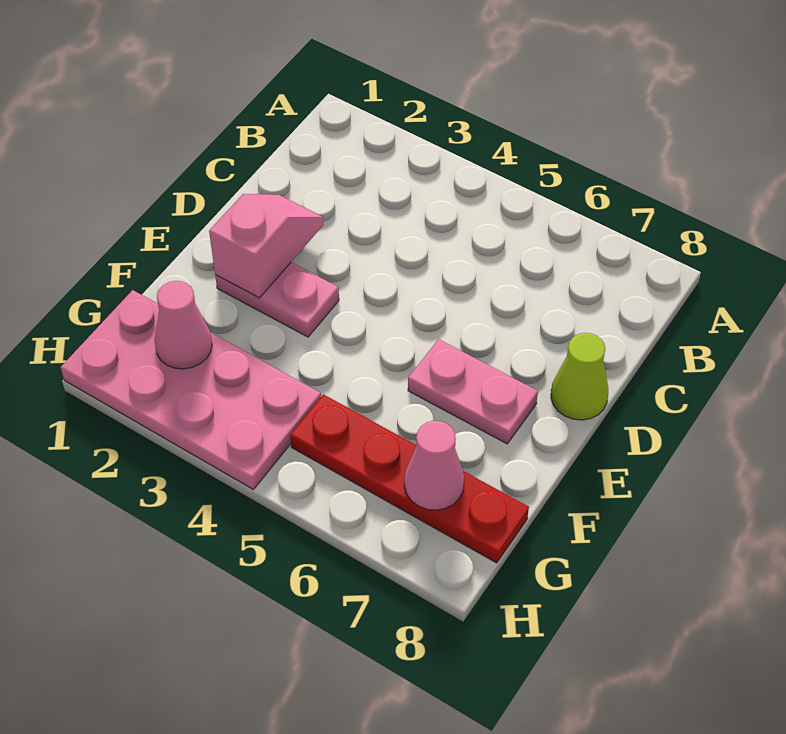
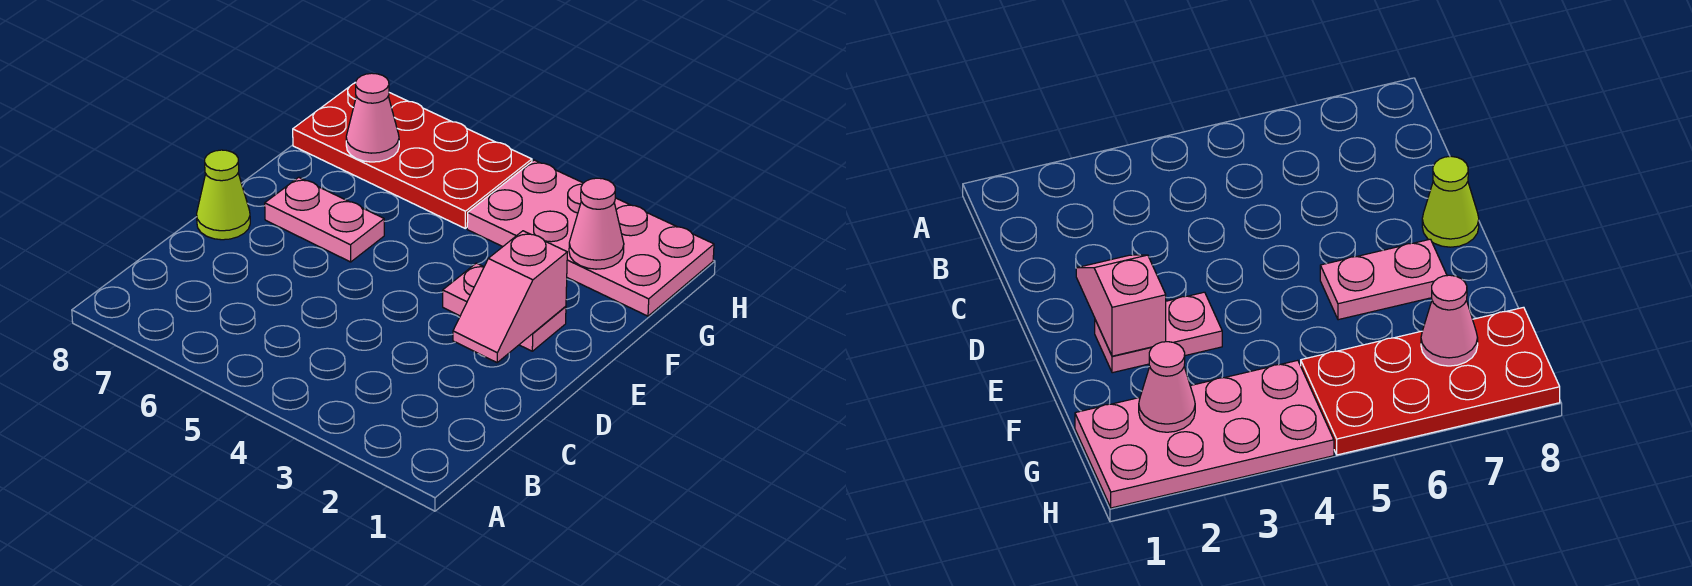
red plate G5:G8 level 1 -> red plate G5:H8 level 1

